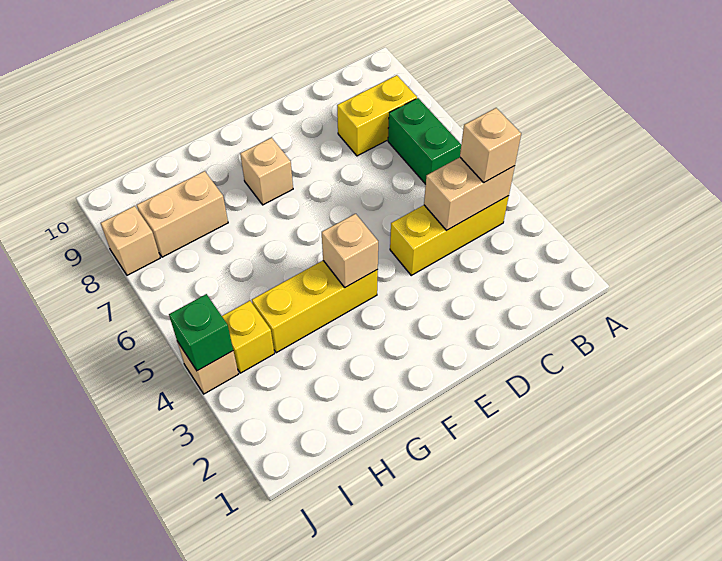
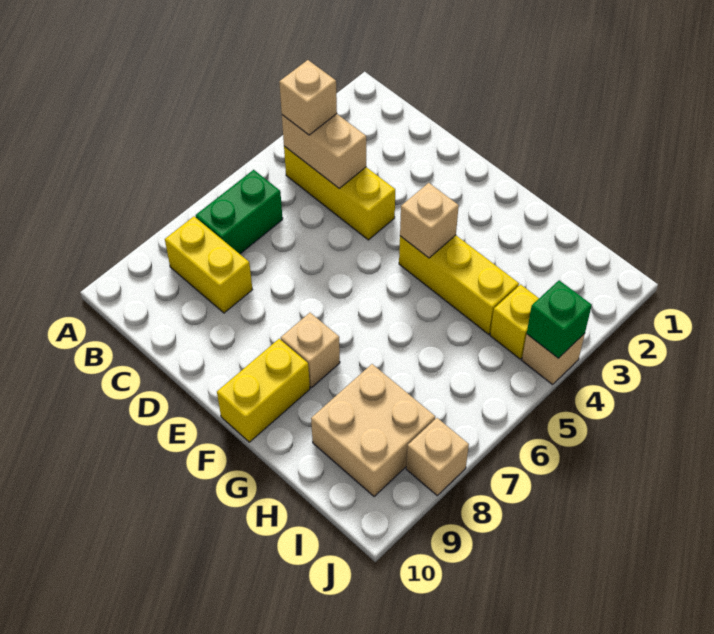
none -> yellow brick F9:F10 level 1
tan brick H8:I8 level 1 -> tan brick H8:I9 level 1

